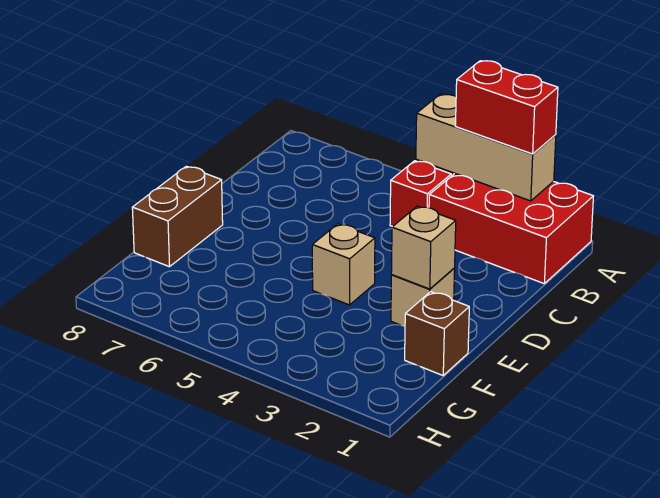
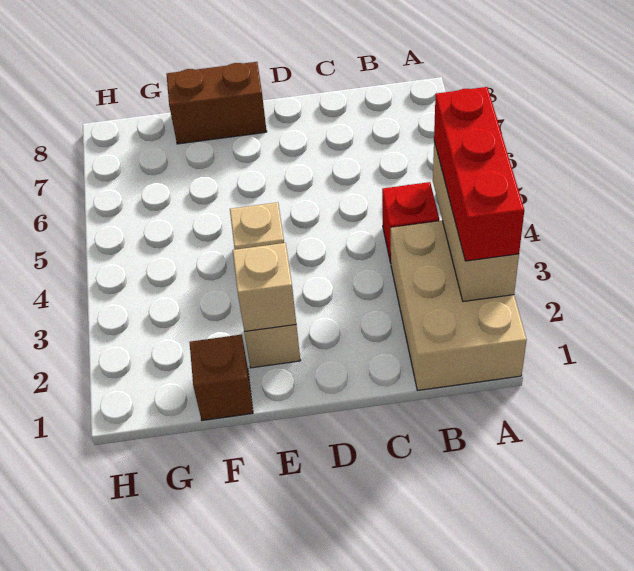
red brick A1:B3 level 1 -> tan brick A1:B3 level 1
red brick A2:A3 level 3 -> red brick A2:A4 level 3

